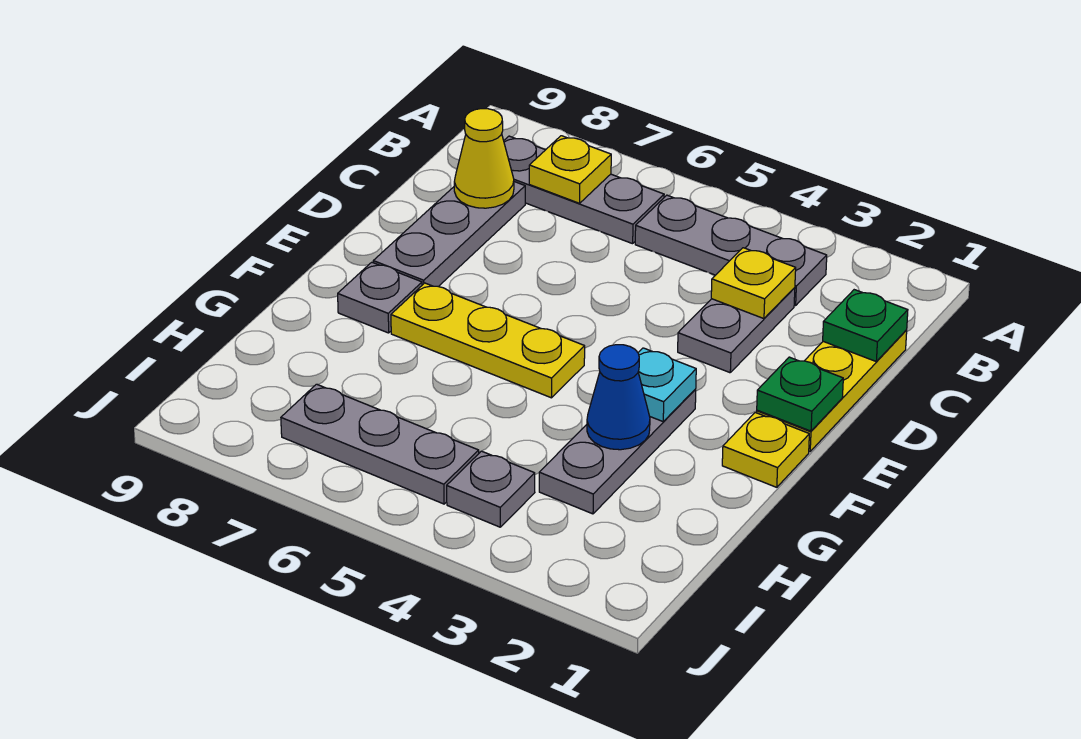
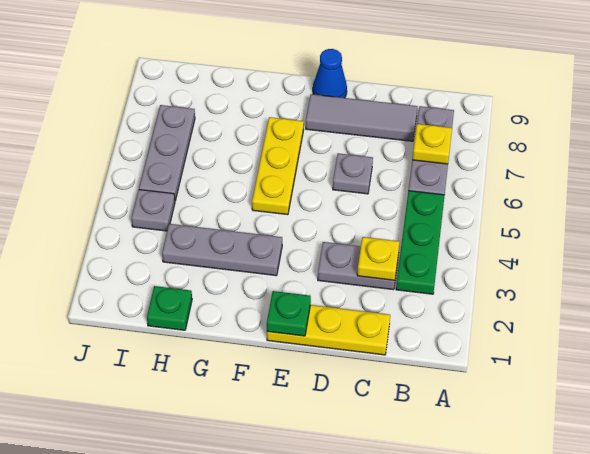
grey plate B3:B5 level 1 -> green plate B3:B5 level 1
green plate C1 level 2 -> green plate H1 level 1
grey plate C8:E8 level 1 -> grey tile C8:E8 level 1
yellow cone C8 level 2 -> none
yellow plate F1 level 1 -> none
cyan plate F3 level 2 -> none
grey plate F8 level 1 -> grey plate D6 level 1
blue cone G3 level 2 -> blue cone E9 level 1

